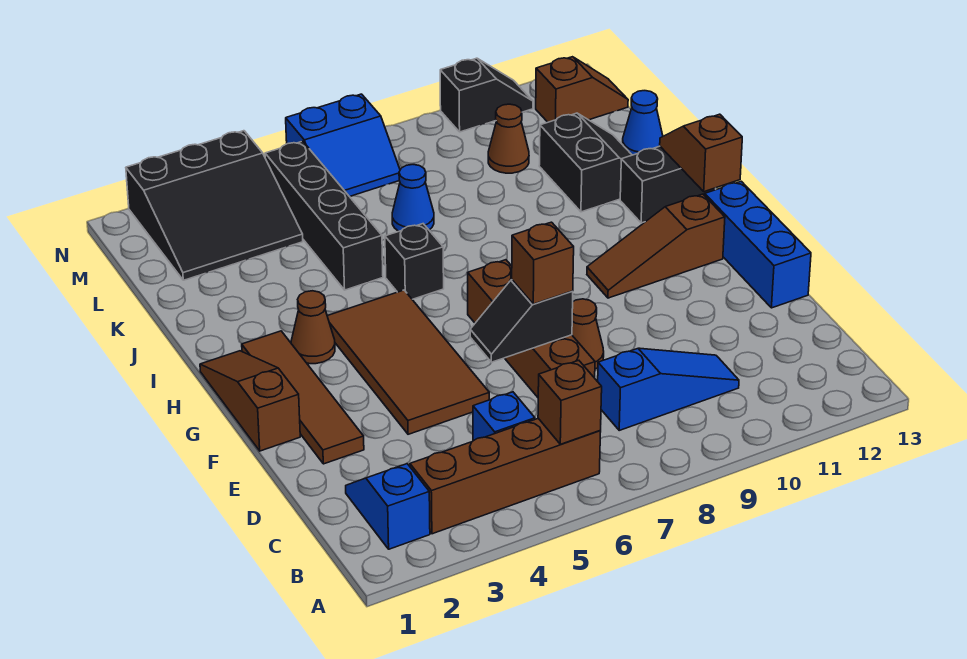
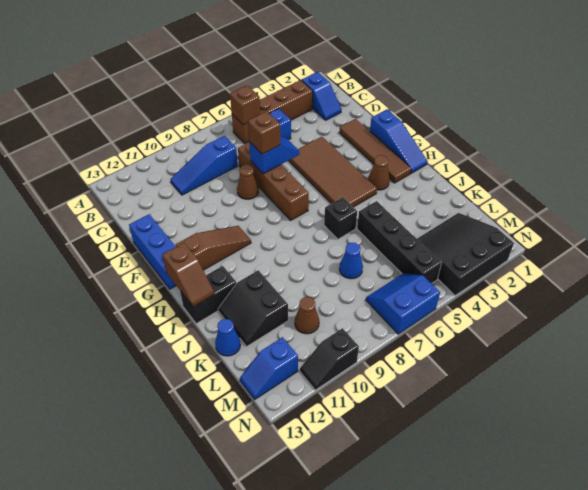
black slope E6:E7 level 2 top 7 -> blue slope E6:E7 level 2 top 7
brown slope F1:H1 level 1 top F -> blue slope F1:H1 level 1 top F
brown slope M12:M13 level 1 top 12 -> blue slope M12:M13 level 1 top 12

